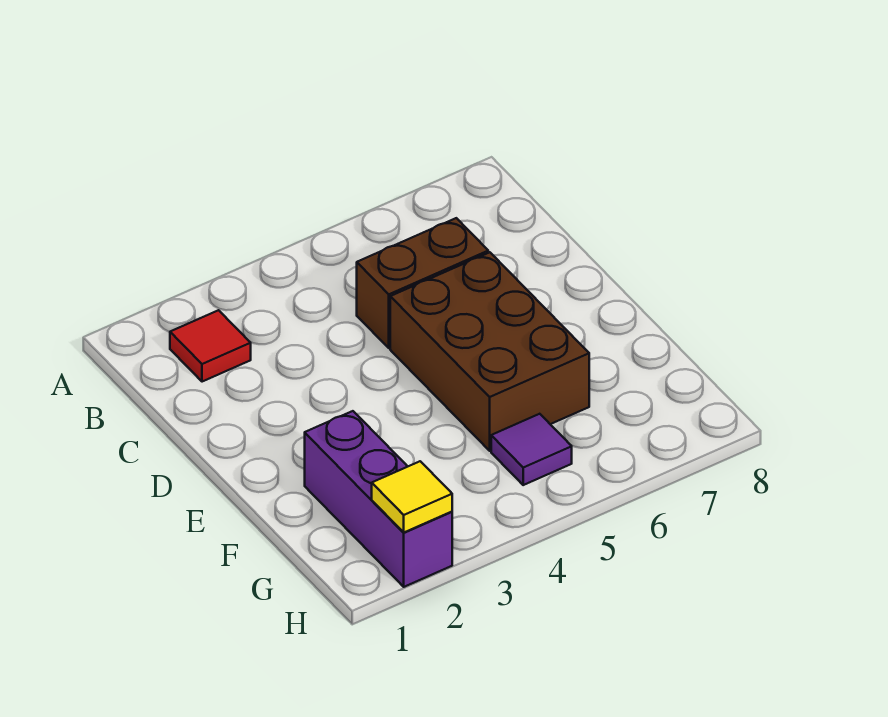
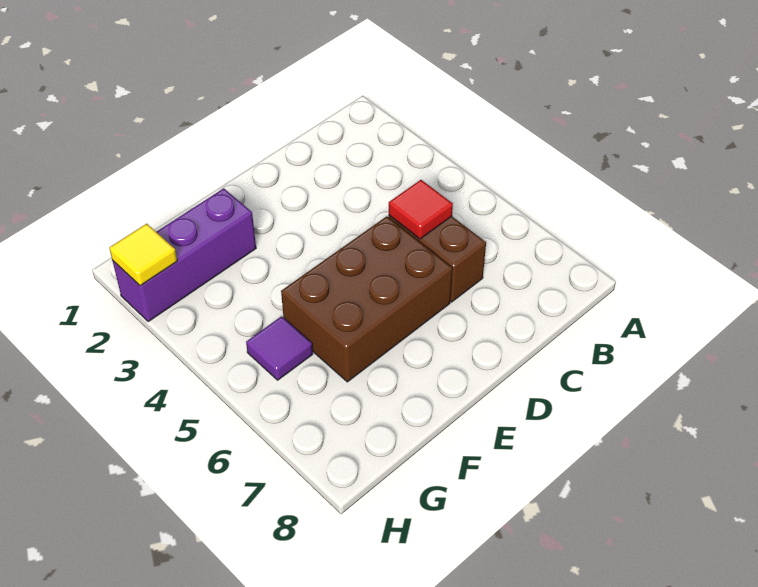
red tile B2 level 1 -> red tile C5 level 2

